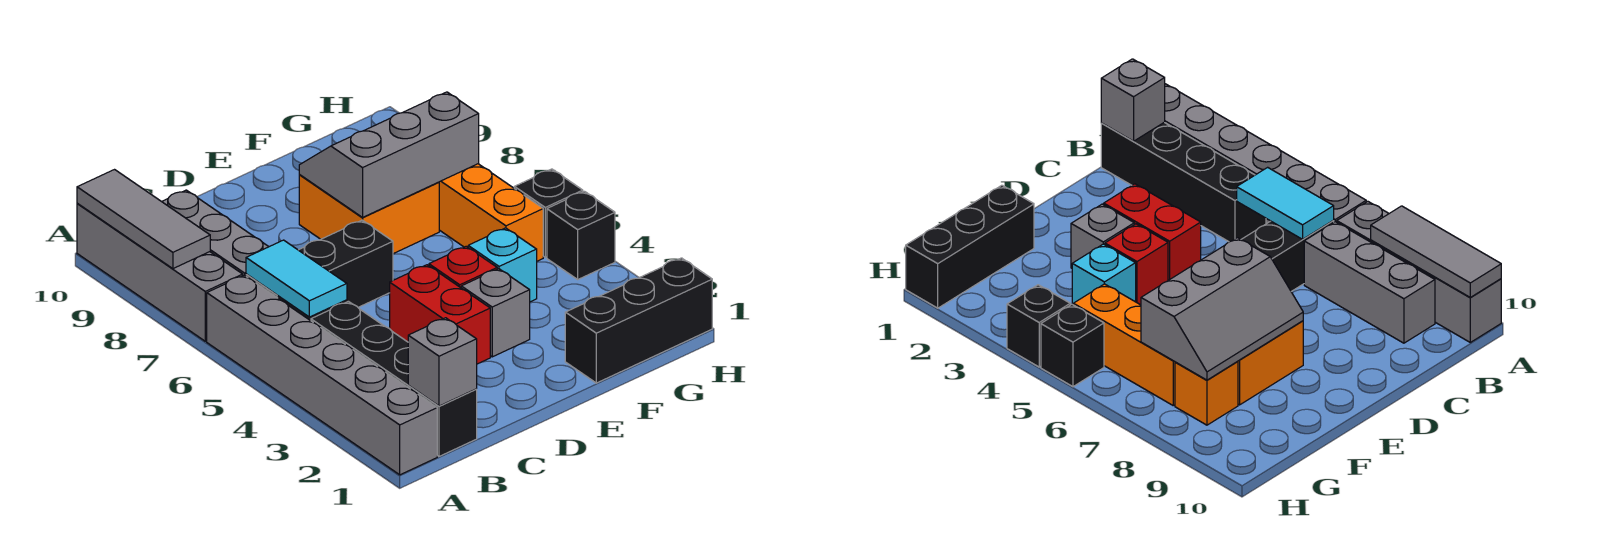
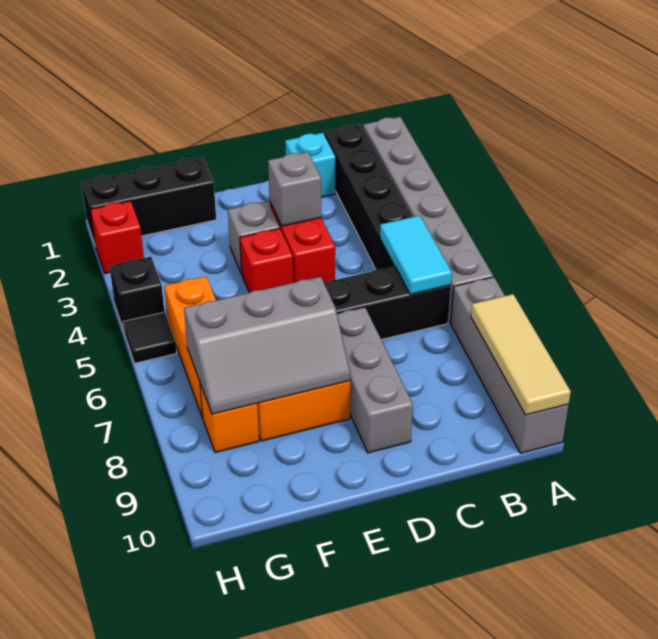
grey tile A8:A10 level 2 -> tan tile A8:A10 level 2
grey brick B1 level 2 -> grey brick D3 level 2
grey brick B7:B9 level 1 -> grey brick D7:D9 level 1
cyan brick F4 level 1 -> cyan brick C1 level 1
none -> red brick H2 level 1
black brick H5 level 1 -> black tile H5 level 1

